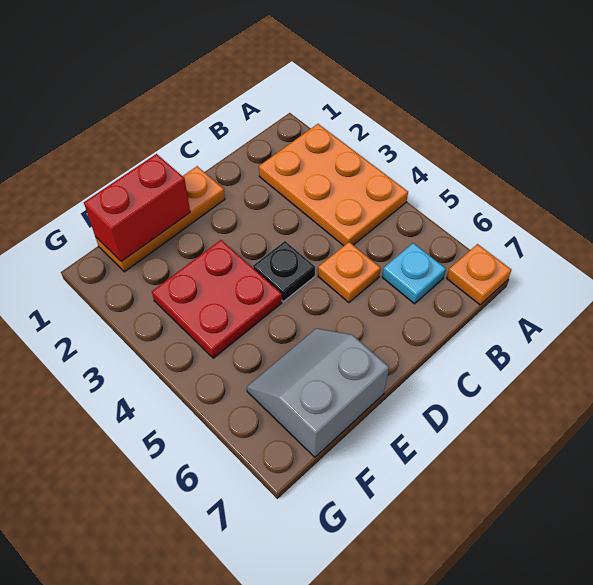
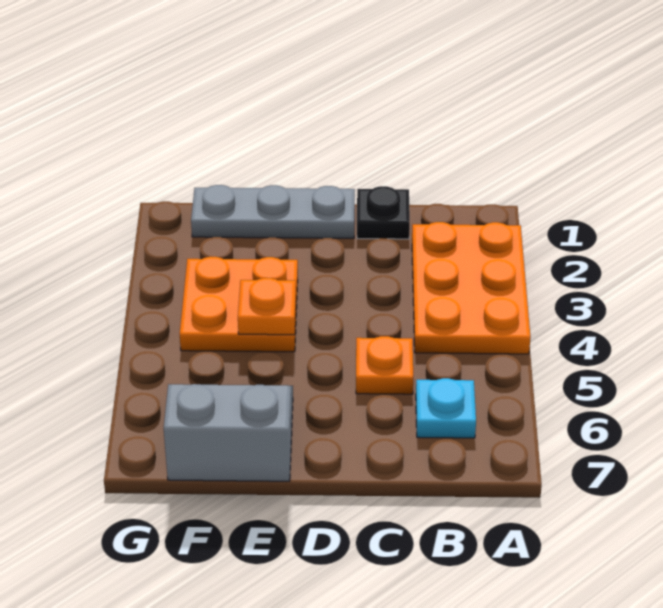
orange plate A7 level 1 -> orange plate E4 level 2
orange plate D1:F1 level 1 -> grey plate D1:F1 level 1
black plate D4 level 1 -> black plate C1 level 1
red brick E1:F1 level 2 -> none
red plate E3:F4 level 1 -> orange plate E3:F4 level 1

